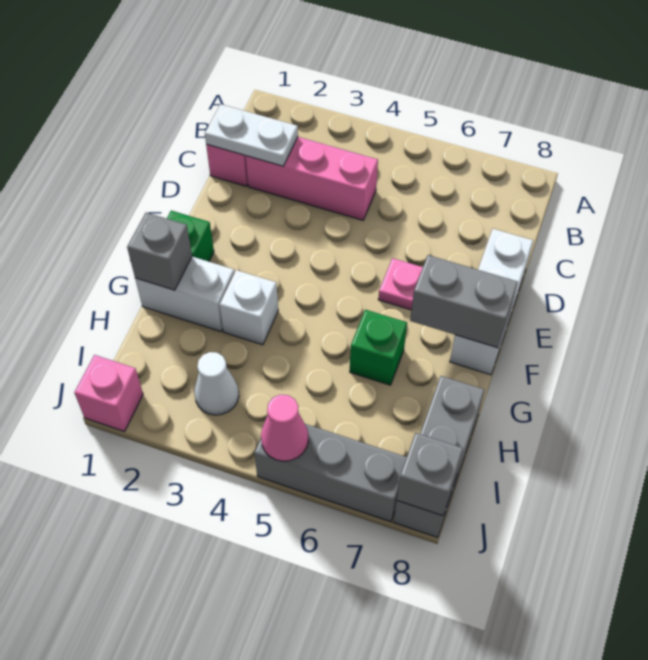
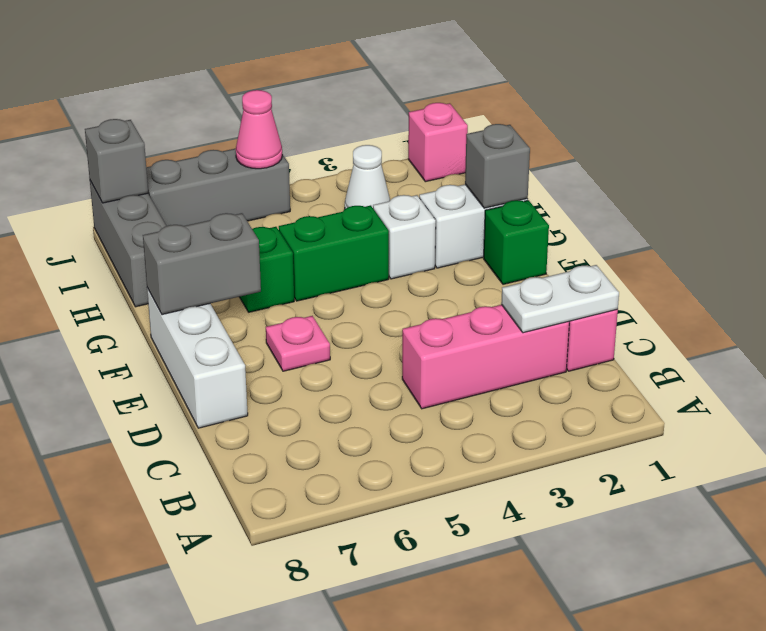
none -> green brick G4:G5 level 1

